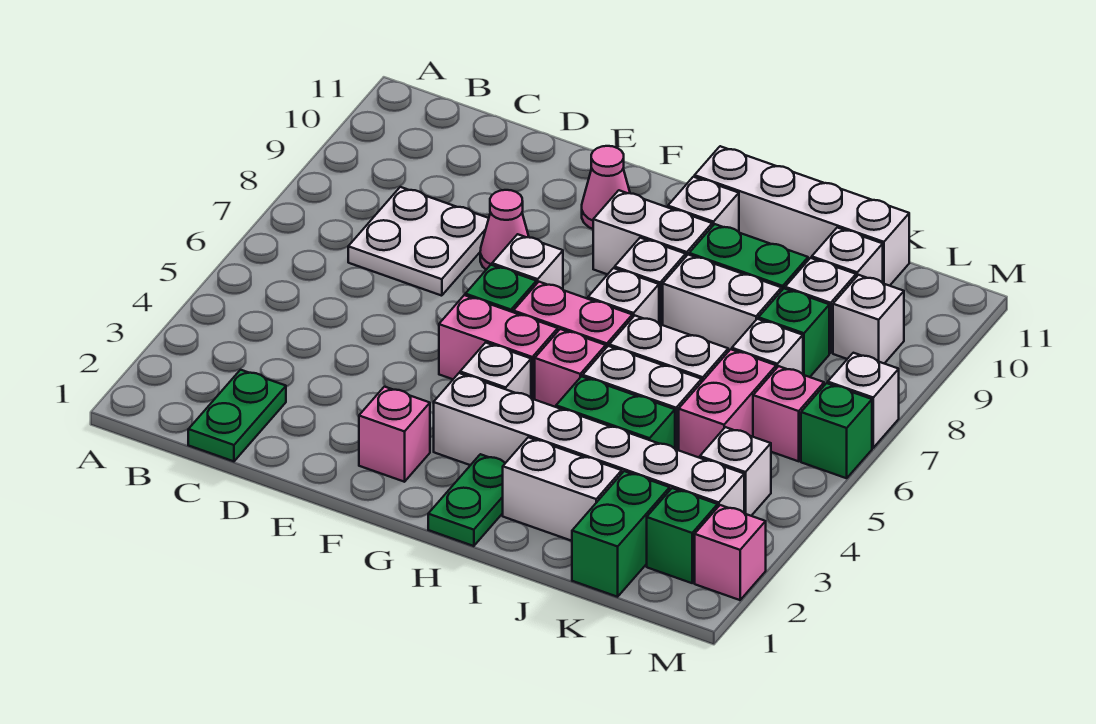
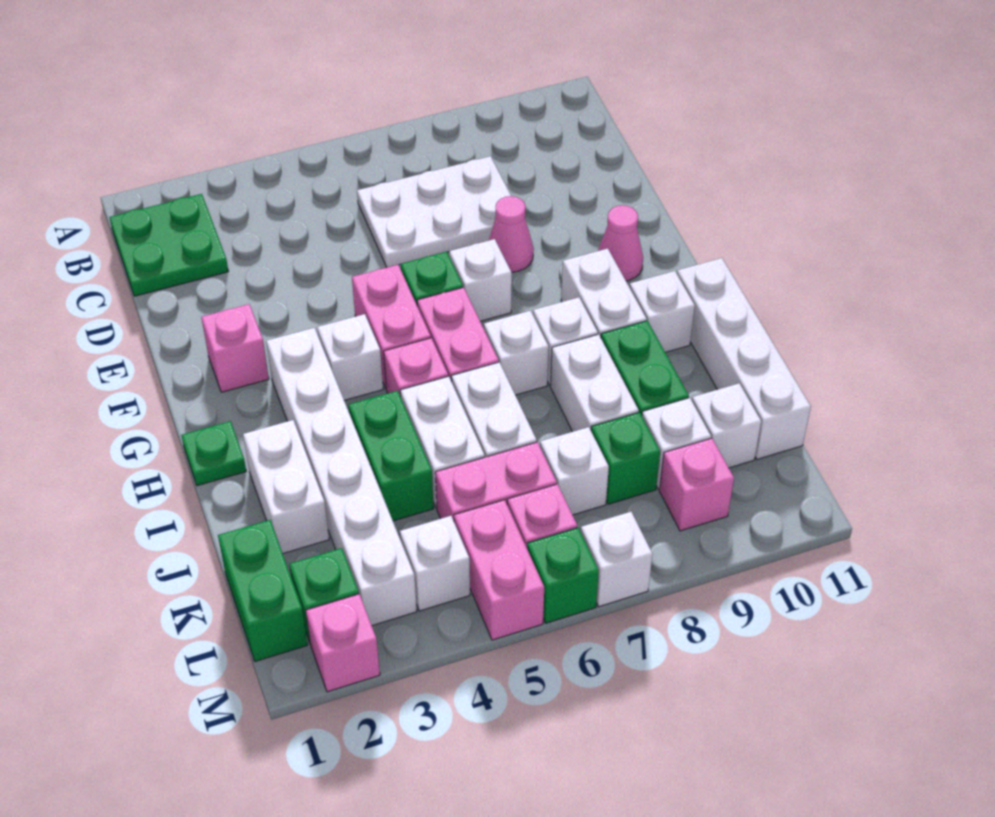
green plate C1:C2 level 1 -> green plate B1:C2 level 1
white plate C7:D8 level 1 -> white plate C6:D8 level 1
green plate H1:H2 level 1 -> green plate H1 level 1
green brick K1:K2 level 1 -> green brick K1:L1 level 1
none -> pink brick L5:M5 level 1
white brick L9 level 1 -> pink brick L9 level 1

